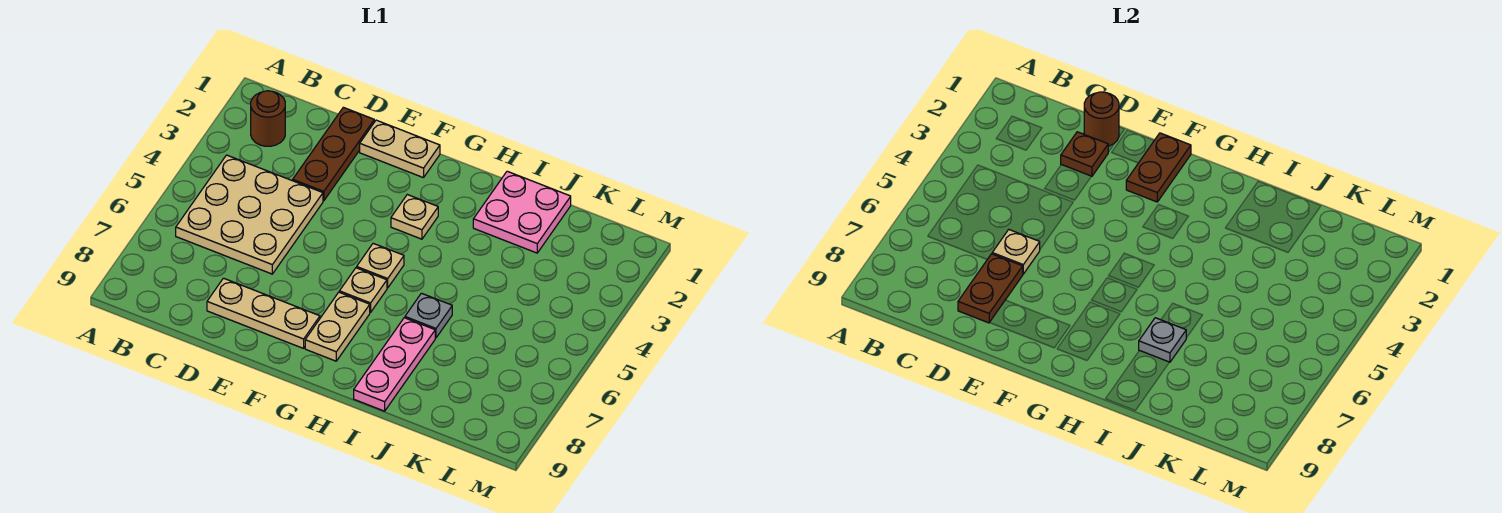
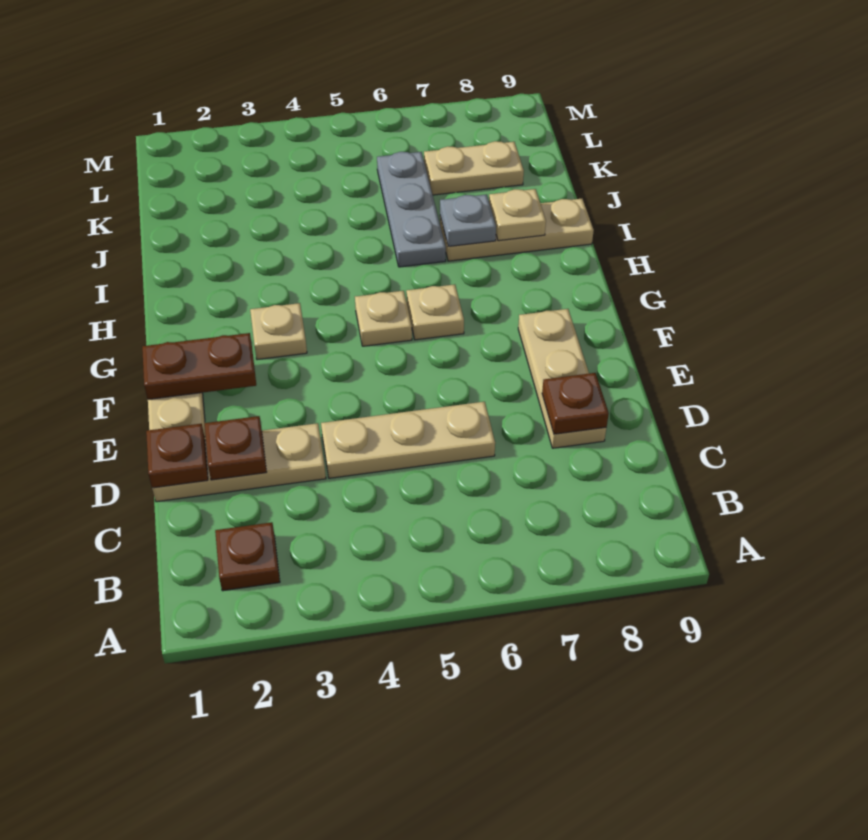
brown round brick B2 level 1 -> brown plate B2 level 1
tan plate B4:D6 level 1 -> tan plate D4:D6 level 1
brown plate D1:D3 level 1 -> tan plate D1:D3 level 1
brown round brick D1 level 2 -> brown plate D1 level 2
tan plate D6 level 2 -> tan plate I8 level 2
brown plate D7:D8 level 2 -> brown plate D8 level 2
tan plate G7:G8 level 1 -> tan plate K7:K8 level 1
pink plate I1:J2 level 1 -> none
grey plate I6 level 1 -> grey plate I6:K6 level 1
pink plate I7:I9 level 1 -> tan plate I7:I9 level 1

